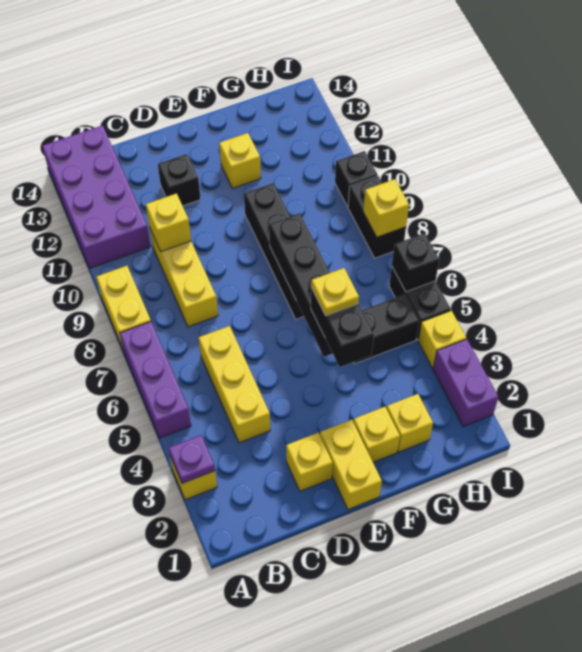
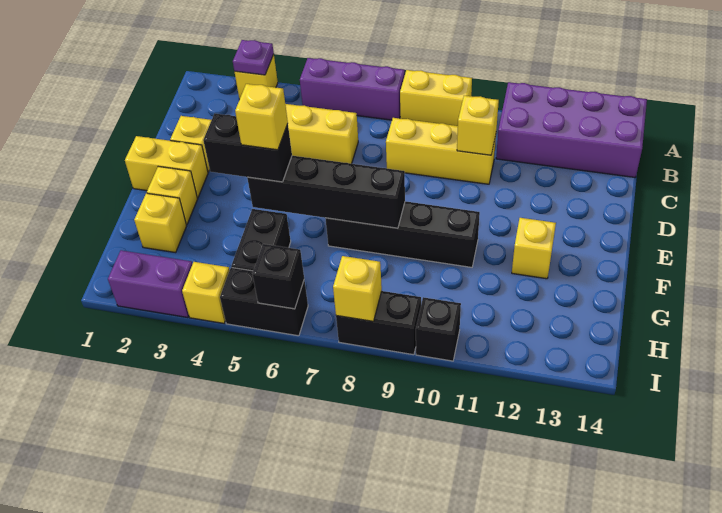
black brick D12 level 1 -> none
yellow plate F5 level 4 -> yellow brick F5 level 4

